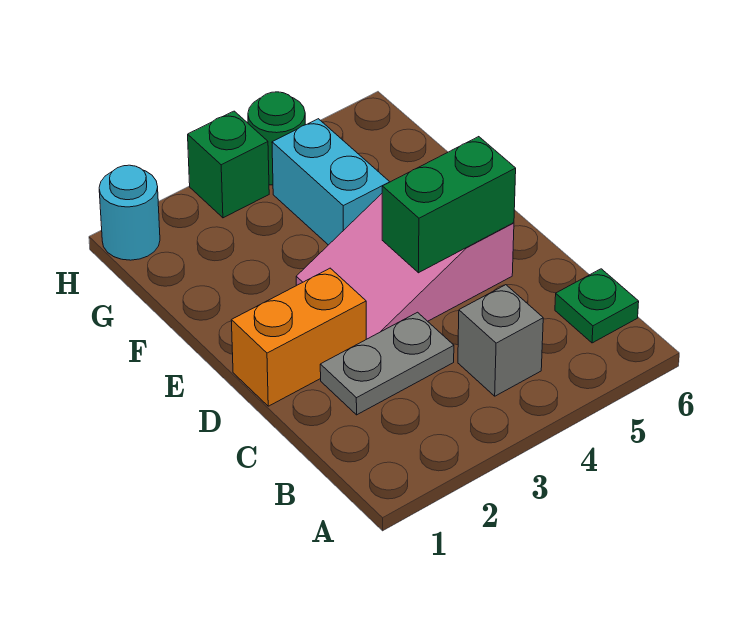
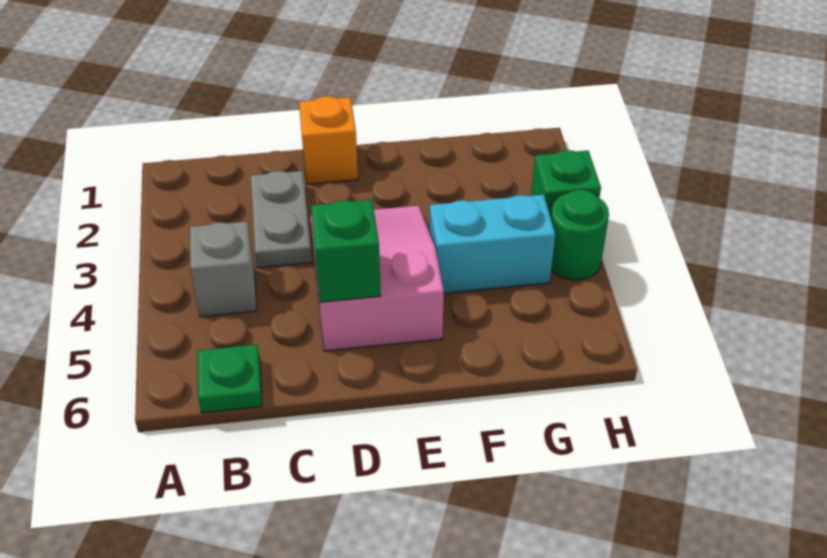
orange brick D1:D2 level 1 -> orange brick D1 level 1
green brick D4:D5 level 2 -> green brick D5 level 2
cyan round brick H1 level 1 -> none

